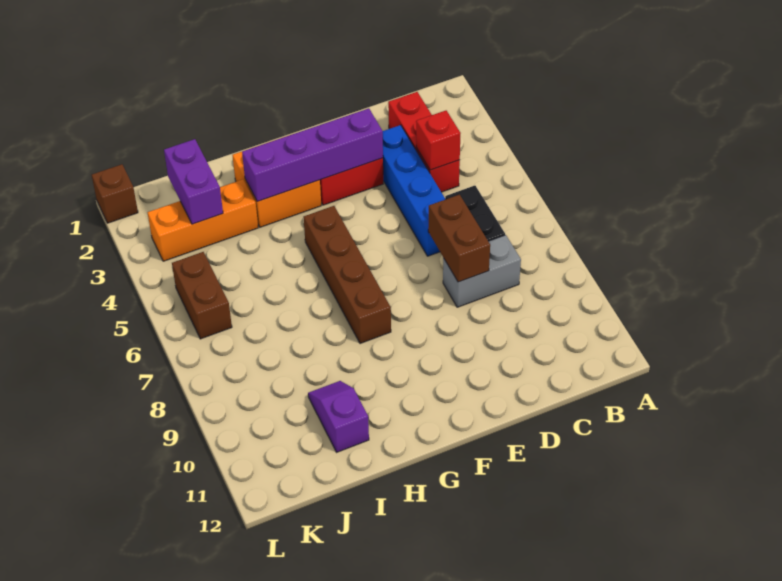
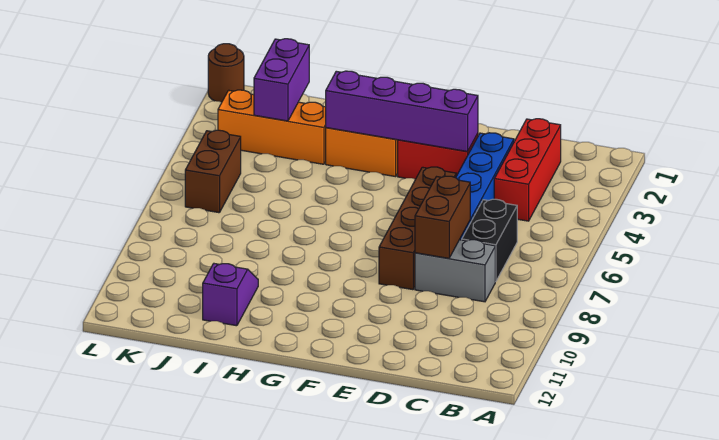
red brick C4 level 2 -> none
brown brick G5:G8 level 1 -> brown brick E5:E8 level 1
brown brick L1 level 1 -> brown round brick L1 level 1

